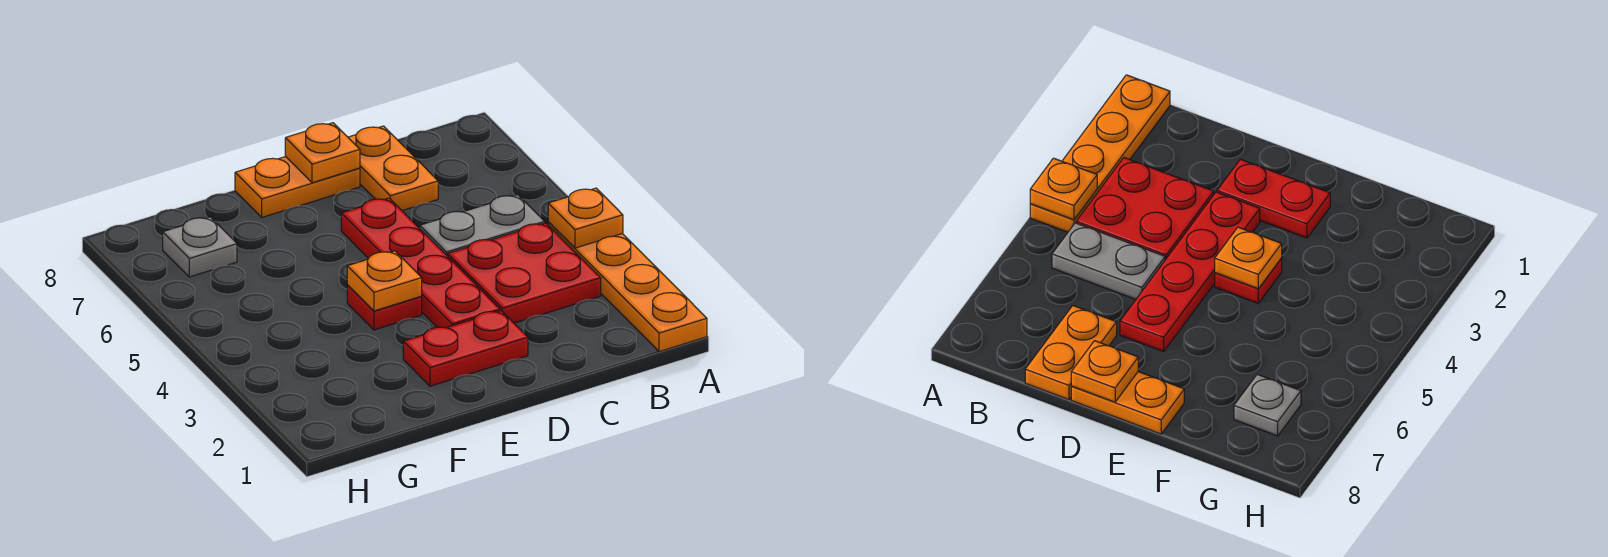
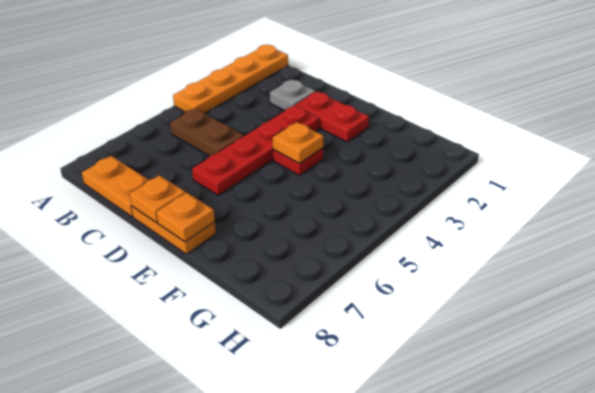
orange plate A4 level 2 -> orange plate E8 level 2
red plate B3:C4 level 1 -> none
grey plate B5:C5 level 1 -> brown plate B5:C5 level 1
orange plate C7:C8 level 1 -> orange plate B8:C8 level 1
grey plate G7 level 1 -> grey plate C2 level 1

